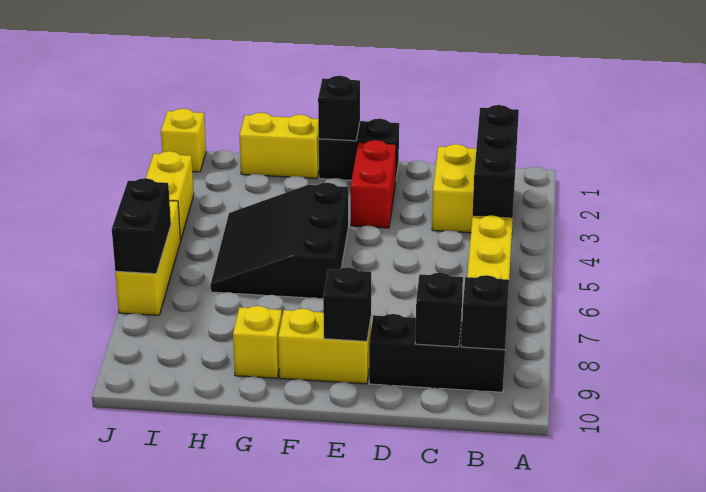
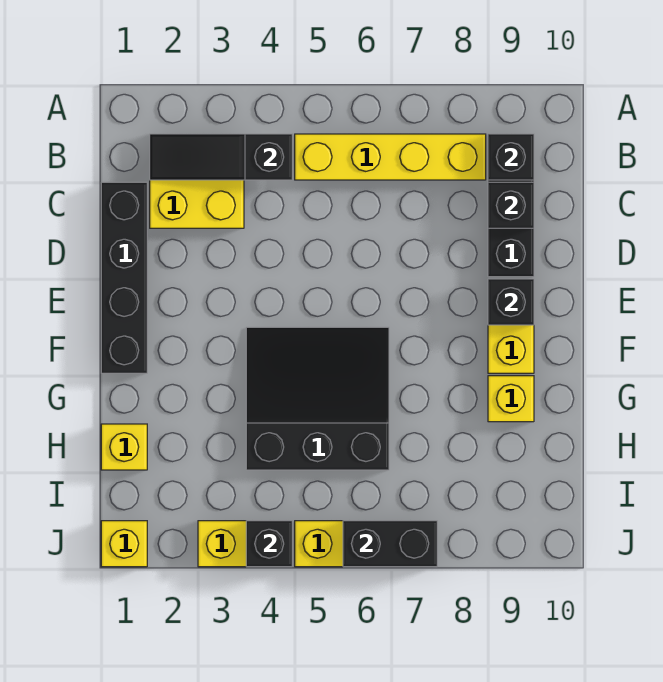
black brick B2:B4 level 2 -> black slope B2:B4 level 2 top 4
black brick E1:F1 level 1 -> black brick C1:F1 level 1
red brick E2:E3 level 1 -> none
black brick F1 level 2 -> black brick J4 level 2
black slope F4:H6 level 1 top F -> black slope F4:H6 level 1 top H
yellow brick G1:H1 level 1 -> yellow brick H1 level 1

